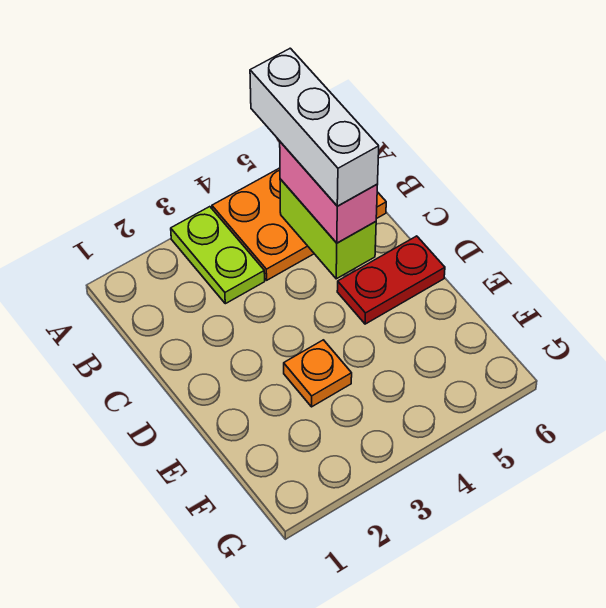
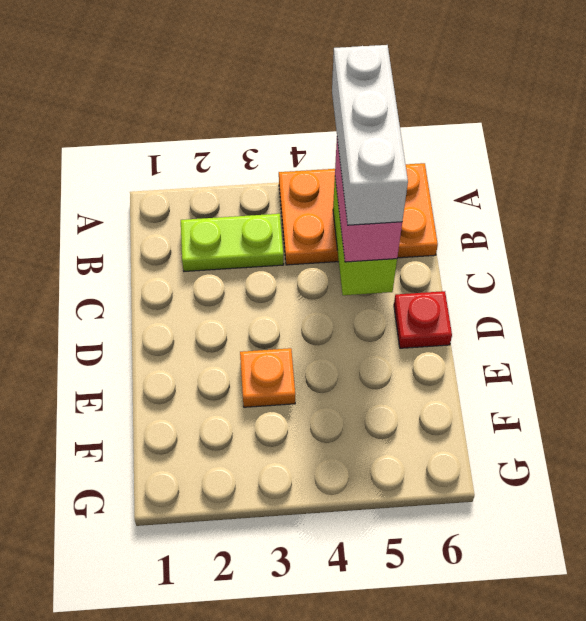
lime plate A3:B3 level 1 -> lime plate B2:B3 level 1
red plate D5:D6 level 1 -> red plate D6 level 1

